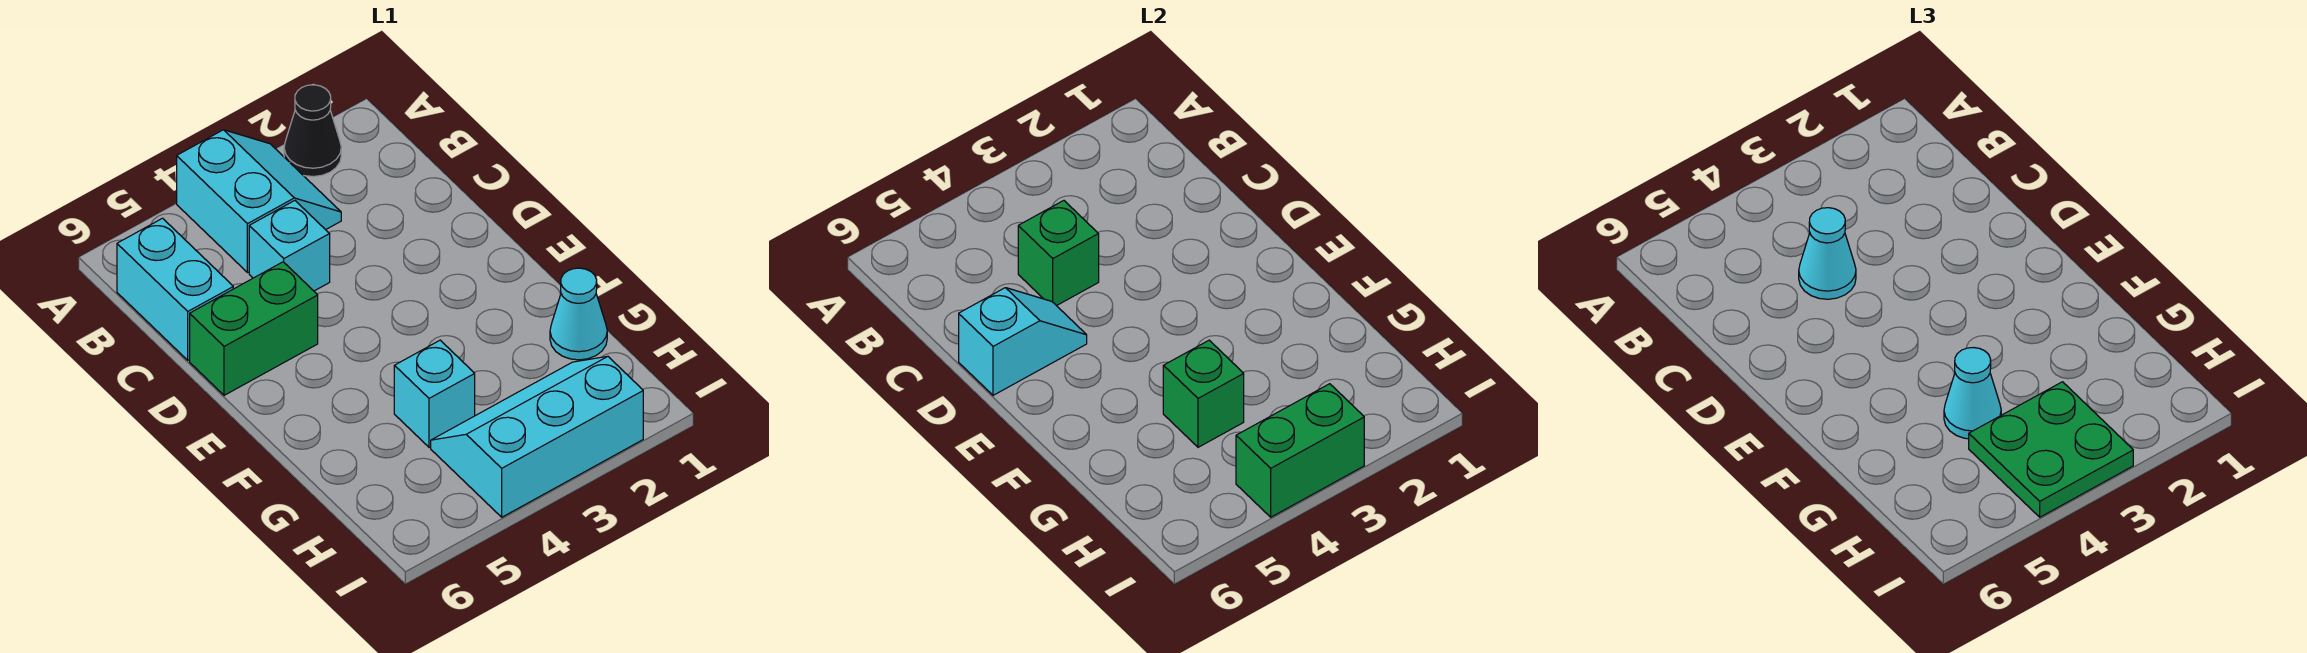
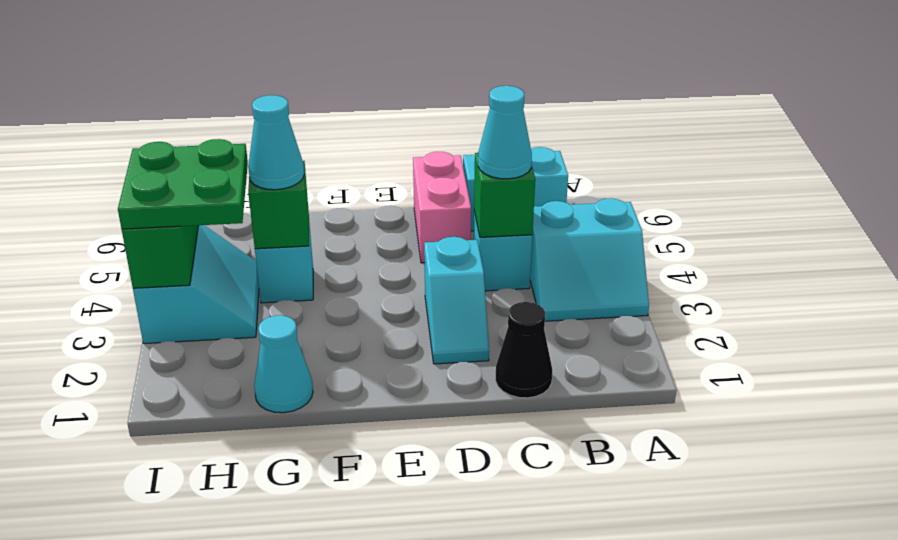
black cone A2 level 1 -> black cone C1 level 1
green brick D5:D6 level 1 -> pink brick D5:D6 level 1
cyan slope D5:D6 level 2 top 6 -> cyan slope D2:D3 level 1 top 3
cyan slope H2:I4 level 1 top I -> cyan slope H3:I4 level 1 top I

